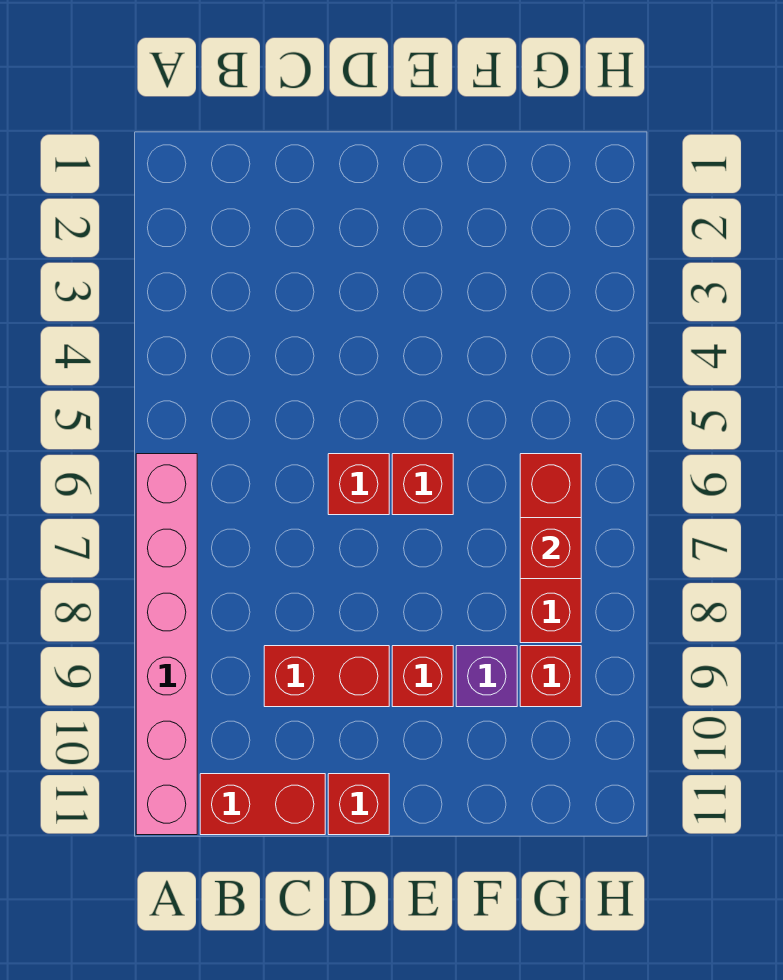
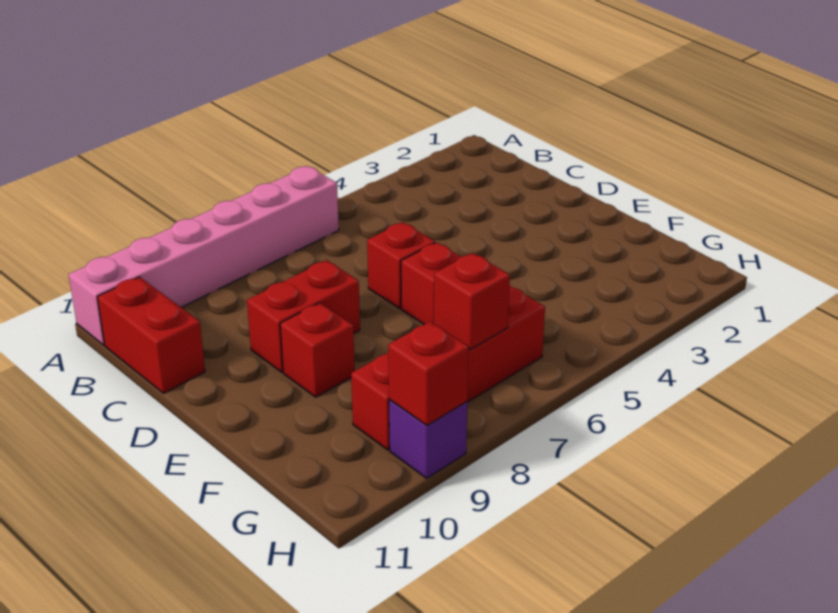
red brick C9:D9 level 1 -> red brick D8:D9 level 1
red brick D11 level 1 -> red brick H9 level 2
purple brick F9 level 1 -> purple brick H9 level 1

